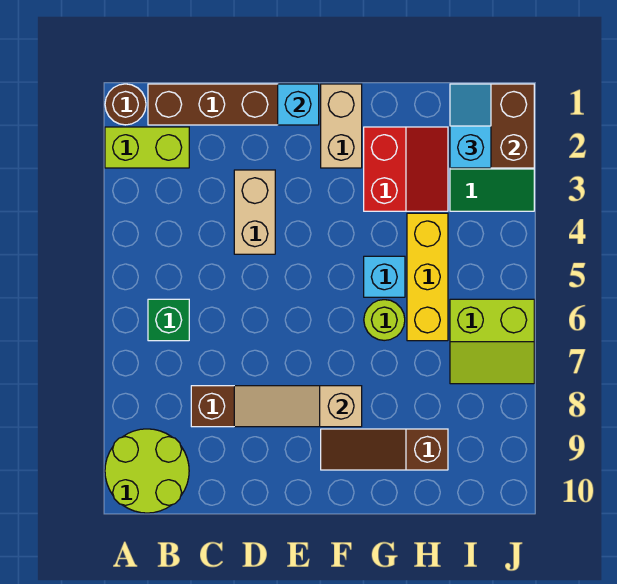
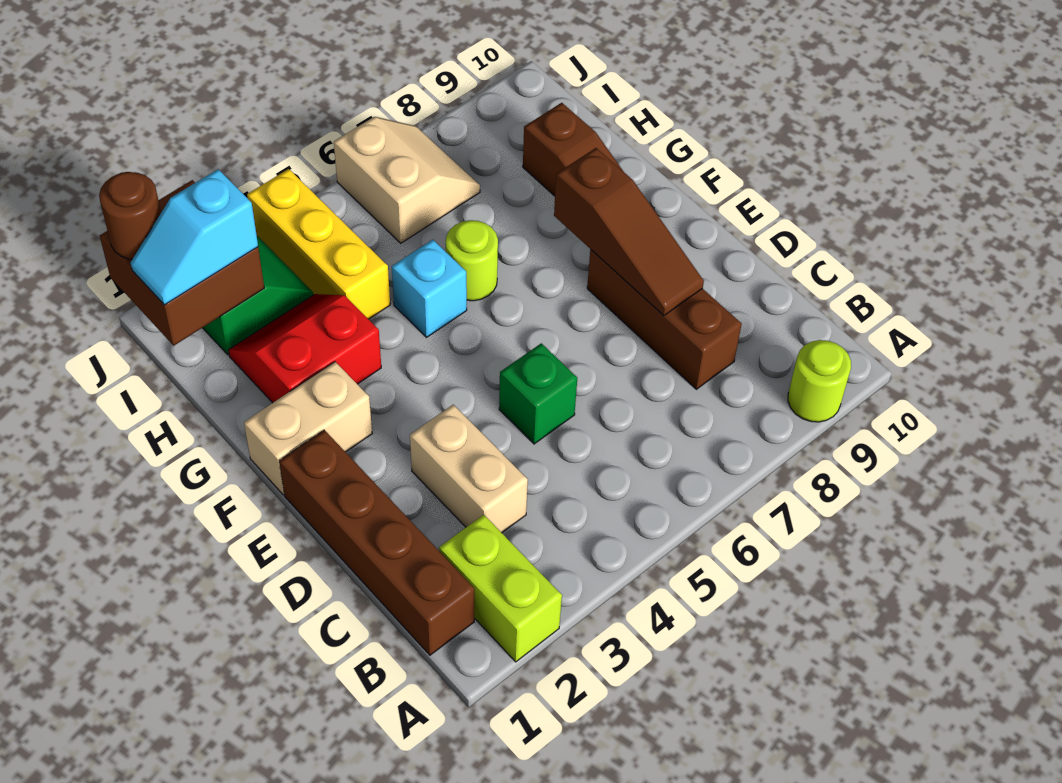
brown round brick A1 level 1 -> brown round brick J1 level 3
lime round brick A9:B10 level 1 -> lime round brick A9 level 1
green brick B6 level 1 -> green brick D5 level 1
tan brick D3:D4 level 1 -> tan brick C3:D3 level 1
tan slope D8:F8 level 2 top F -> brown slope D8:F8 level 2 top F
cyan brick E1 level 2 -> none
yellow brick H4:H6 level 1 -> yellow brick H4:J4 level 1
lime slope I6:J7 level 1 top 6 -> tan slope I6:J7 level 1 top 6

